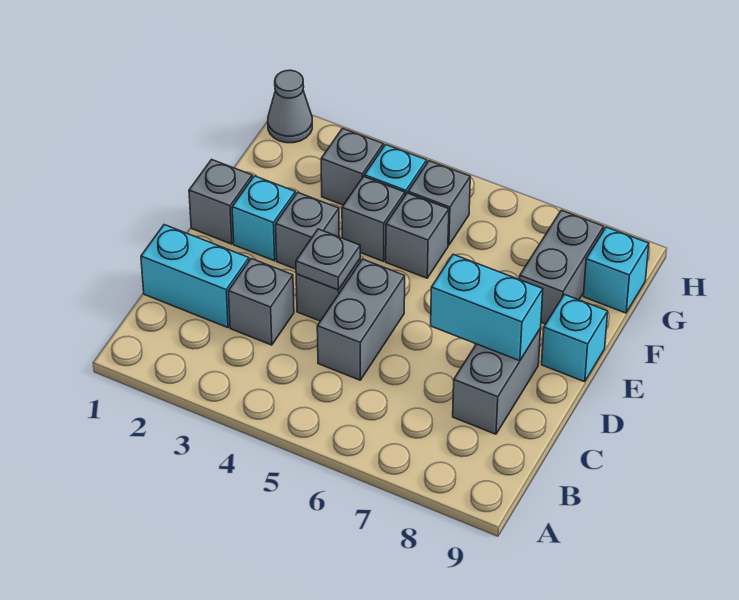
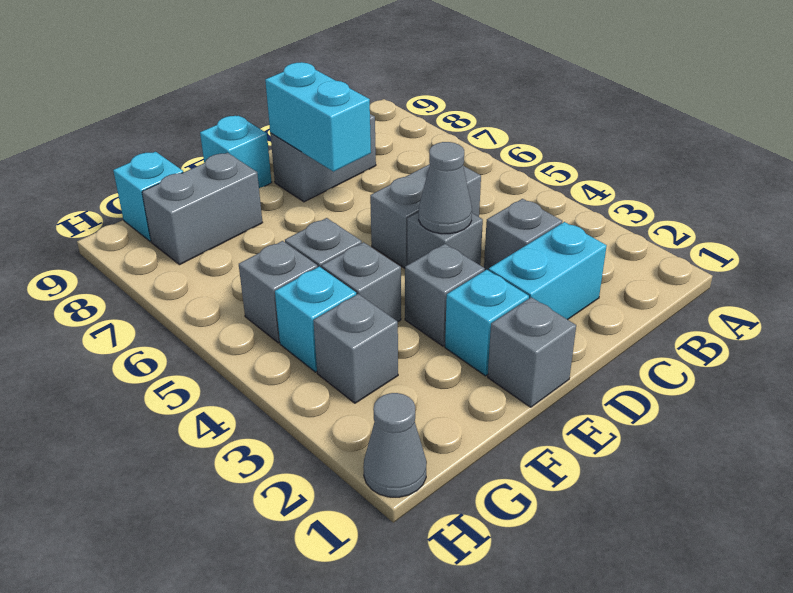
cyan brick C1:C2 level 1 -> cyan brick C2:D2 level 1
grey plate D4 level 2 -> grey cone D4 level 2

